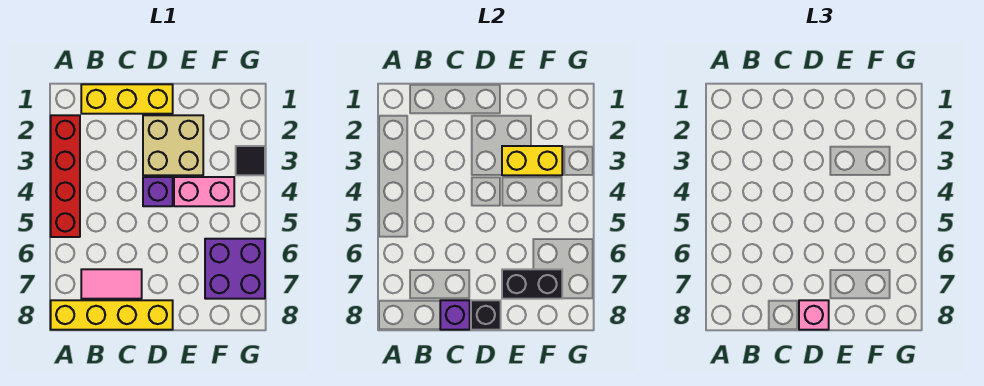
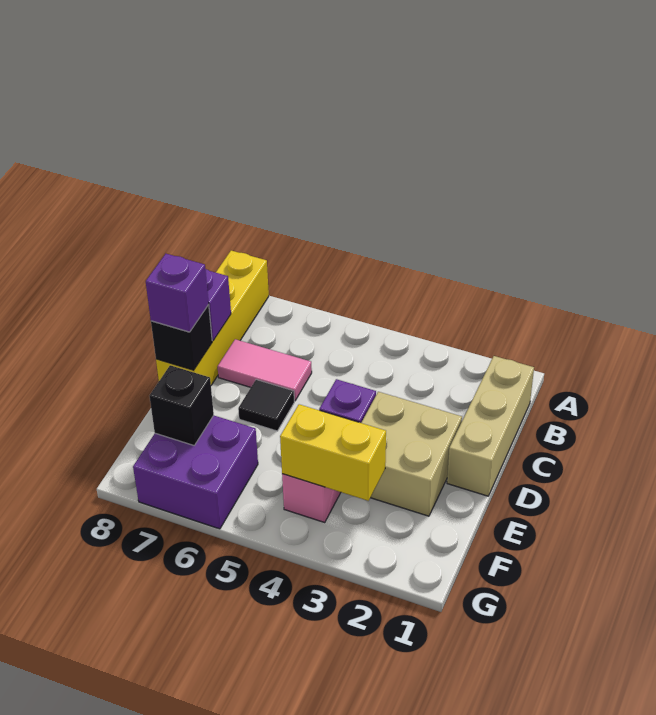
red brick A2:A5 level 1 -> none
yellow brick B1:D1 level 1 -> tan brick B1:D1 level 1
pink tile B7:C7 level 1 -> pink tile C6:C7 level 1
pink brick D8 level 3 -> purple brick D8 level 3
yellow brick E3:F3 level 2 -> yellow brick F3:F4 level 2
black brick E7:F7 level 2 -> black brick F7 level 2
black tile G3 level 1 -> black tile D6 level 1

